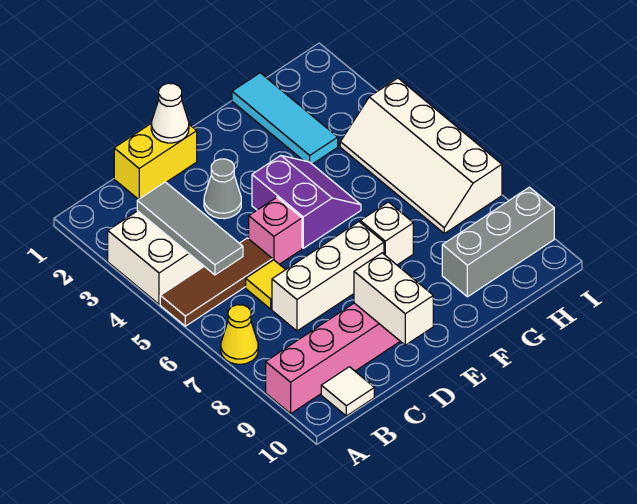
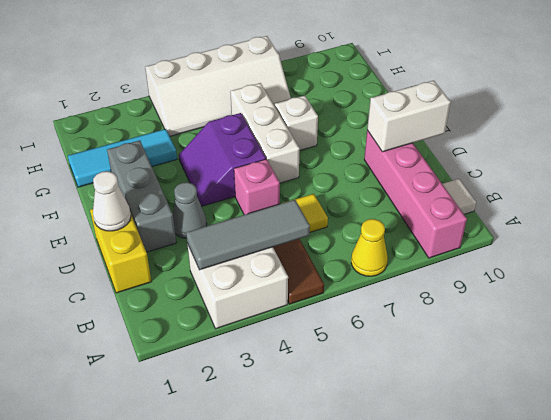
white brick C7:E7 level 1 -> white brick E6:G6 level 1
purple slope E4:F5 level 1 top E -> purple slope E4:F5 level 1 top 5
grey brick G9:I9 level 1 -> grey brick D2:F2 level 1

